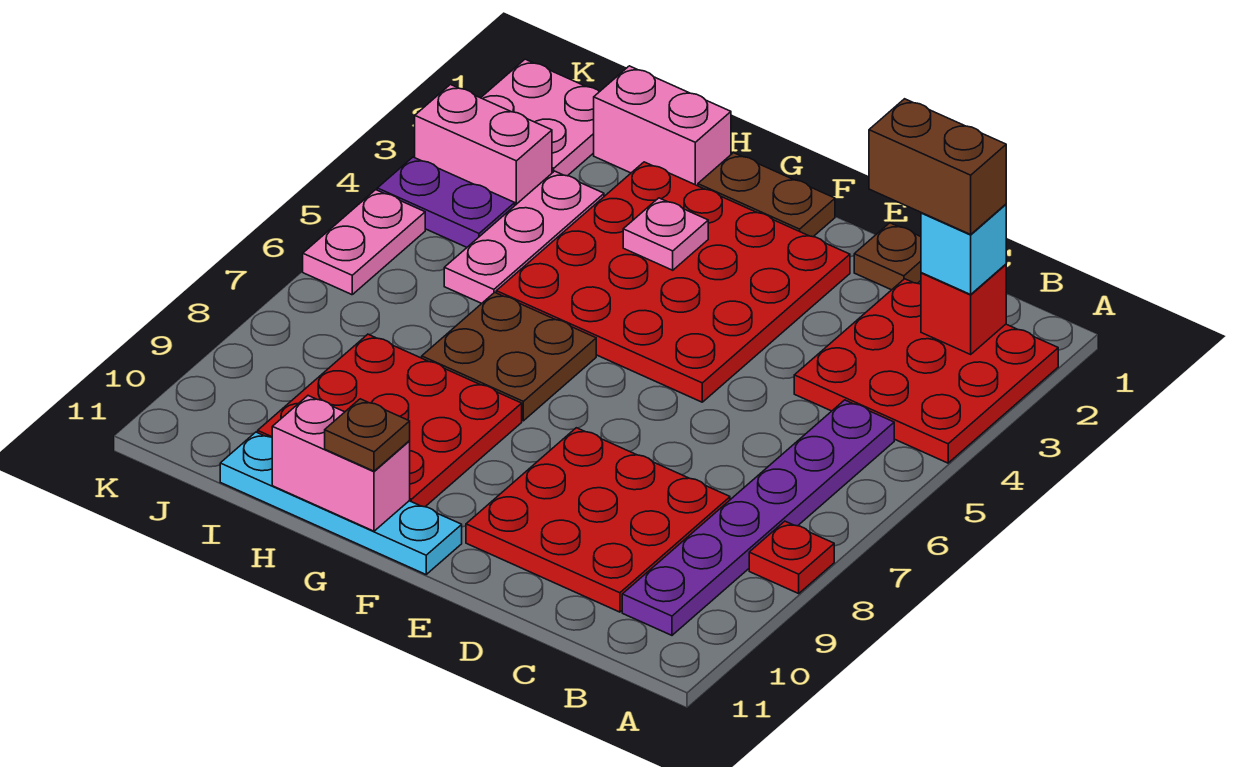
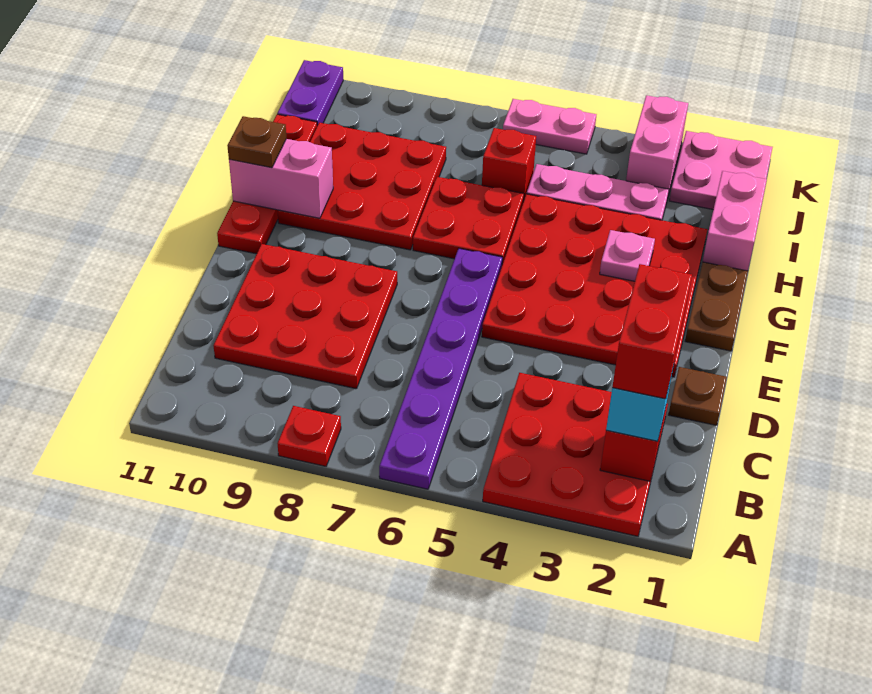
brown brick B2:C2 level 4 -> red brick B2:C2 level 4
purple plate B5:B10 level 1 -> purple plate A6:F6 level 1
cyan plate F11:I11 level 1 -> red plate F11:I11 level 1
brown plate G6:H7 level 1 -> red plate G6:H7 level 1
pink brick G11:H11 level 2 -> pink brick G10:G11 level 2
none -> red brick I6 level 1
purple plate J4:K4 level 1 -> purple plate J11:K11 level 1

